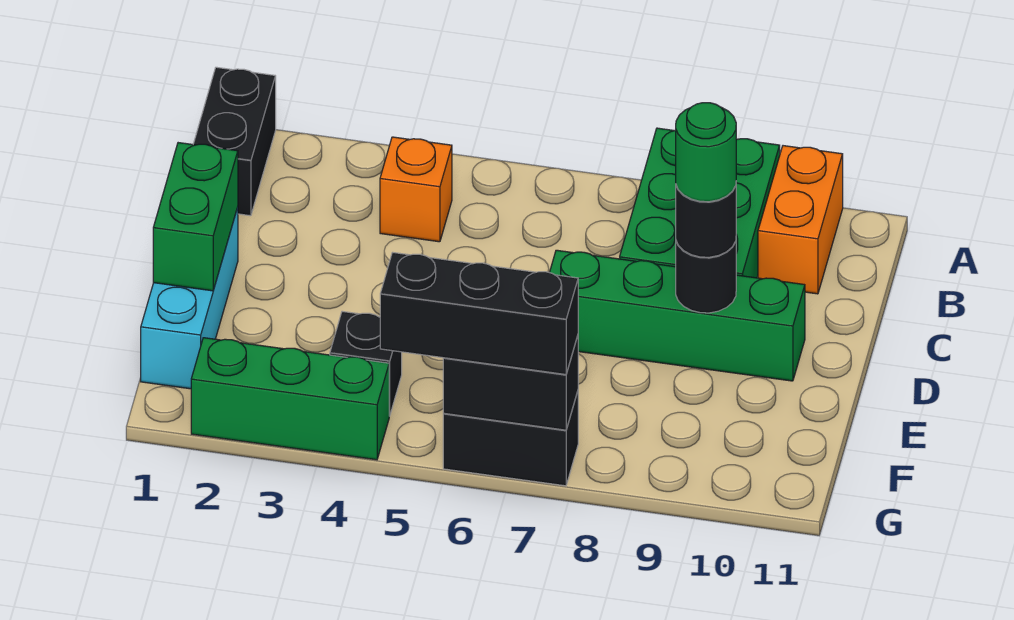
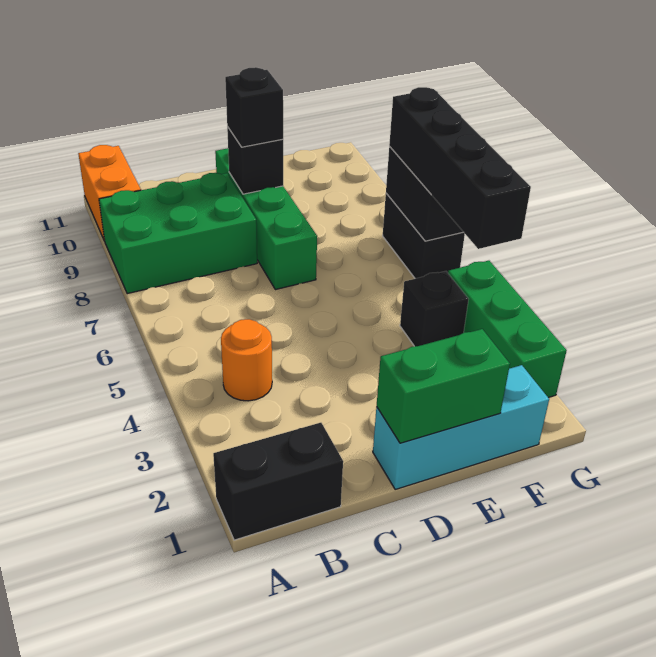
orange brick A10:B10 level 1 -> orange brick A10:A11 level 1
orange brick B4 level 1 -> orange round brick B4 level 1
black round brick D9 level 2 -> black brick D9 level 2
black round brick D9 level 3 -> black brick D9 level 3
green round brick D9 level 4 -> none
black brick G5:G7 level 3 -> black brick G4:G7 level 3

